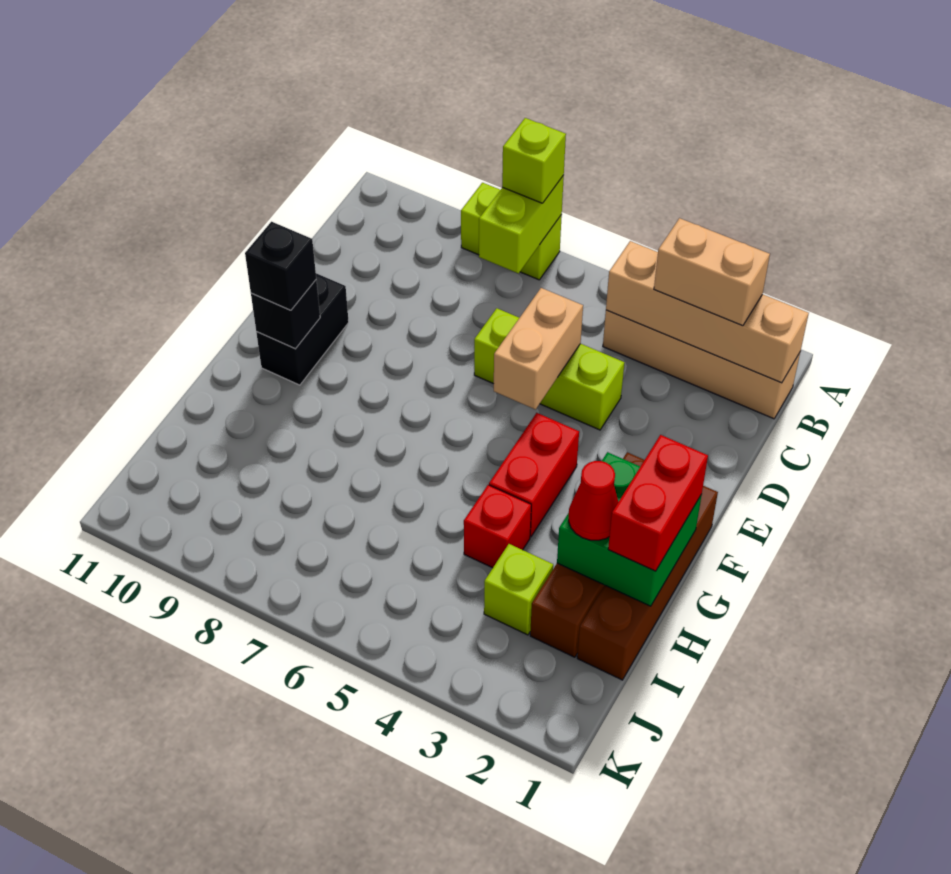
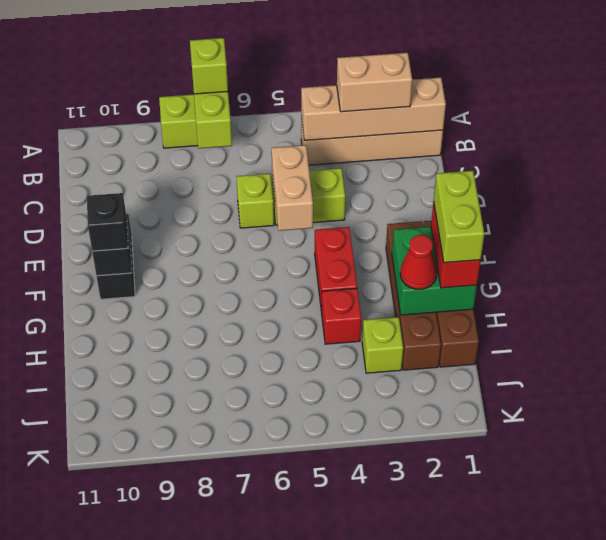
none -> lime brick G1:H1 level 4

